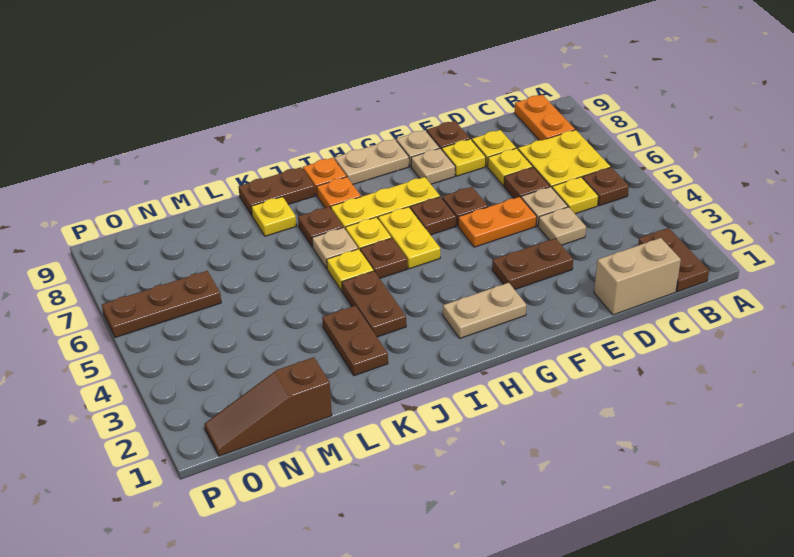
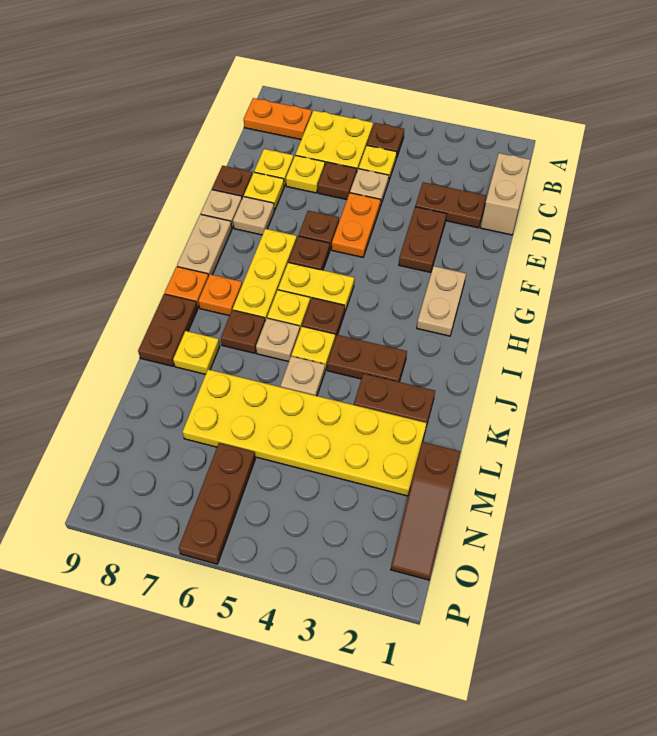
brown plate B1:B2 level 1 -> brown plate D2:D3 level 1
tan plate D4 level 1 -> tan plate K5 level 1
none -> yellow plate L2:M7 level 1

